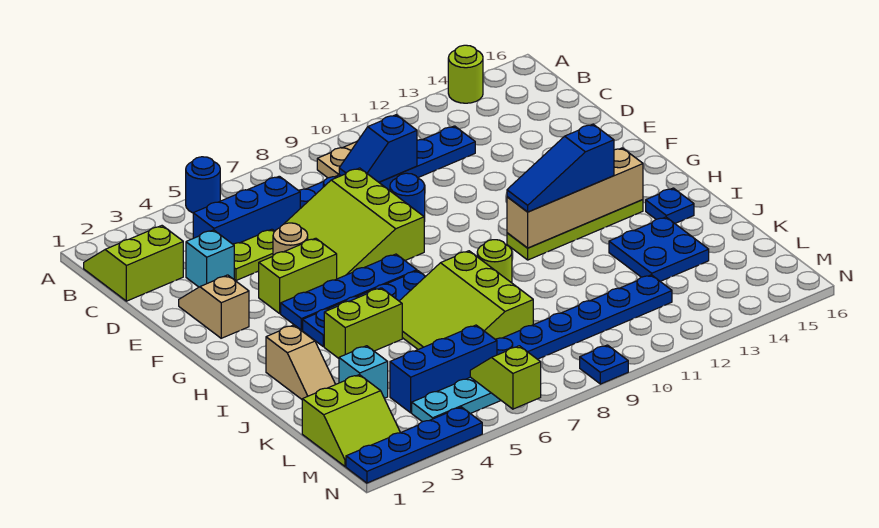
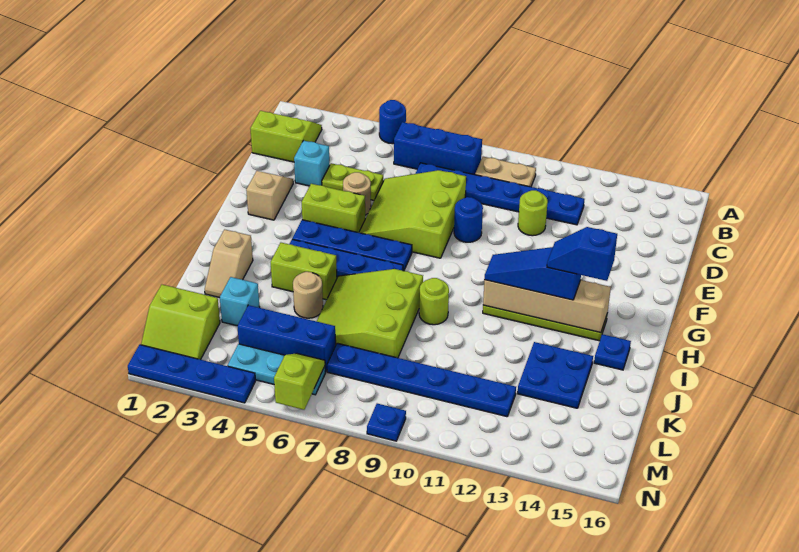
lime round brick A14 level 1 -> lime round brick D11 level 1
blue brick C4:C6 level 1 -> blue brick B6:B8 level 1
blue slope C9:C10 level 2 top 10 -> blue slope H13:H14 level 4 top 14
none -> tan round brick J5 level 1

